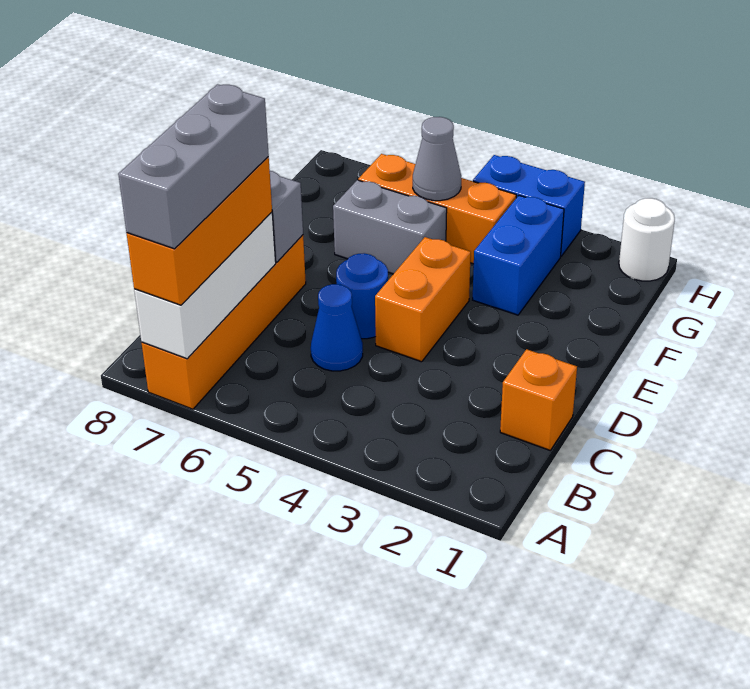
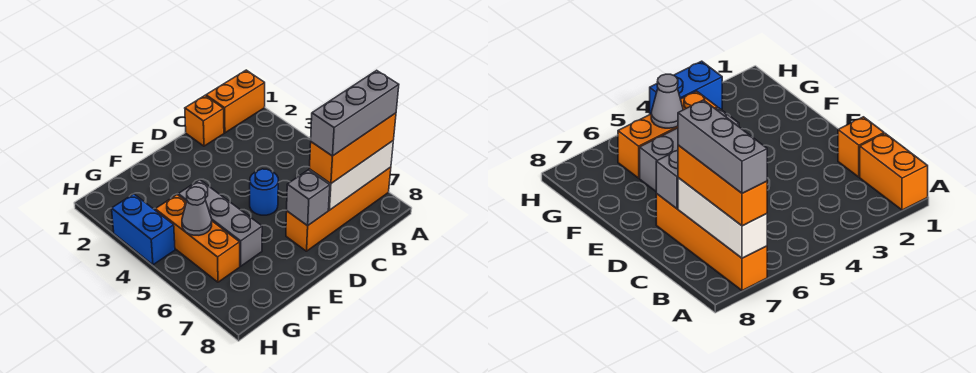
blue cone C5 level 1 -> none
orange brick D4:E4 level 1 -> orange brick A1:B1 level 1
blue brick F3:G3 level 1 -> none
grey brick F5:F6 level 1 -> grey brick F4:F6 level 1
white round brick H1 level 1 -> none

